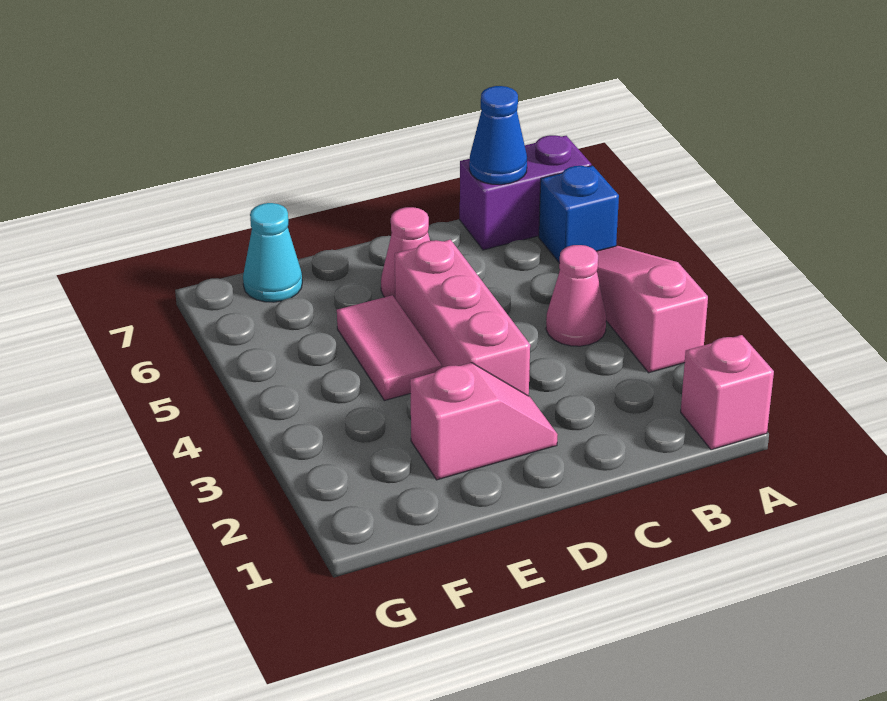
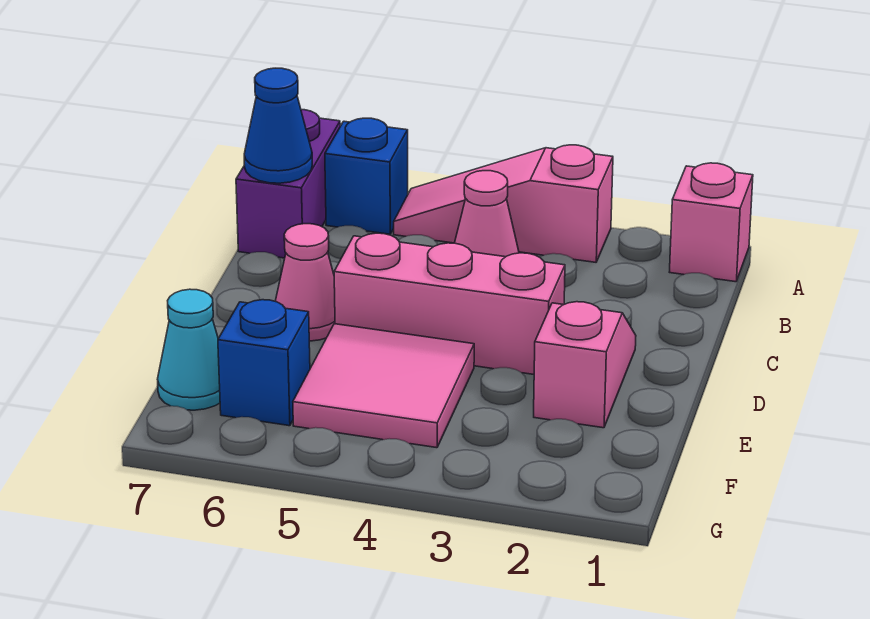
pink tile E4:E5 level 1 -> pink tile E4:F5 level 1
none -> blue brick F6 level 1

